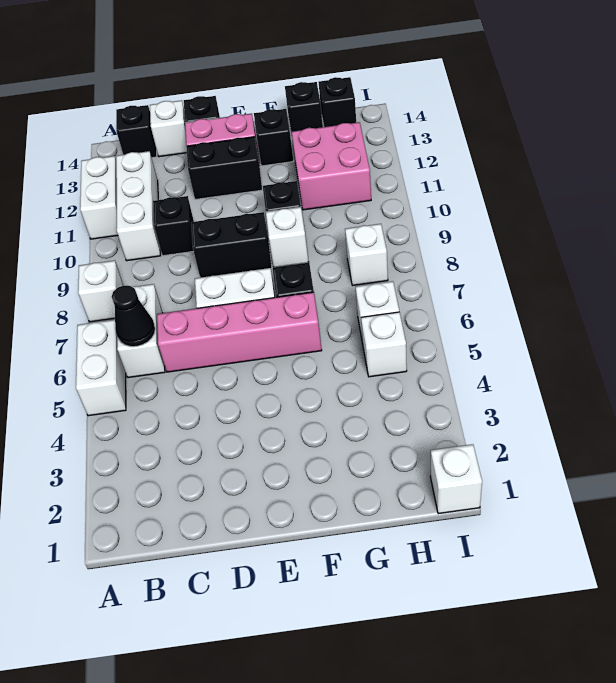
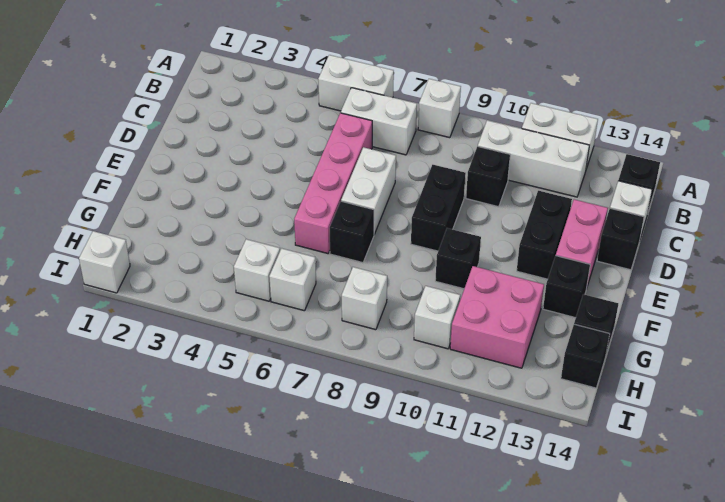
black cone B6 level 2 -> none
white brick F9 level 1 -> white brick H10 level 1

